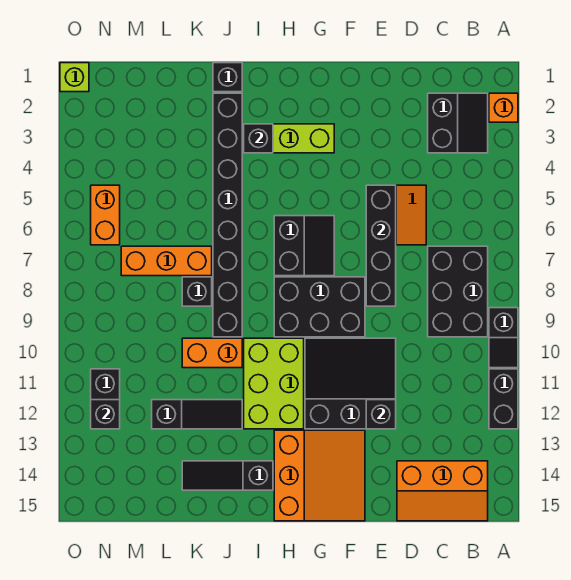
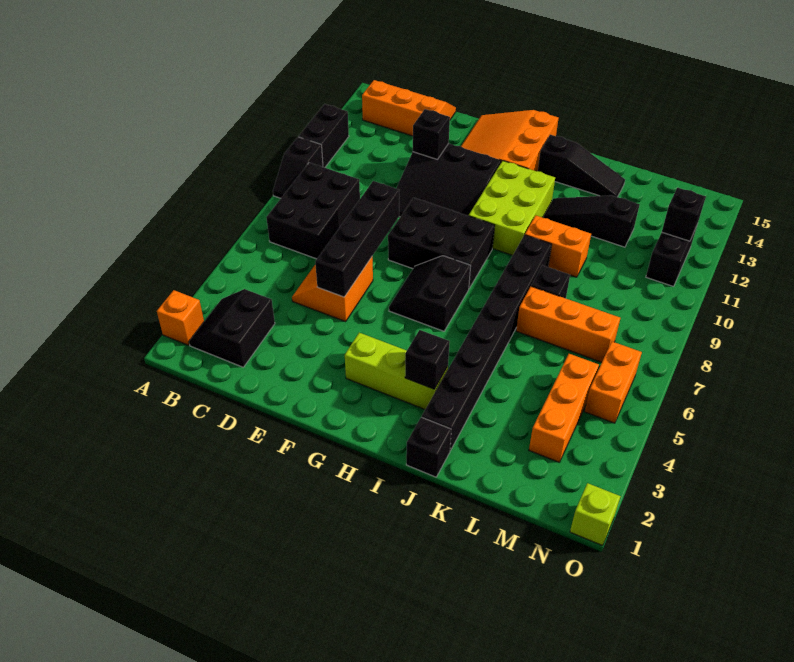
black slope A9:A10 level 1 top 9 -> black slope A9:A10 level 1 top 10
none -> orange brick M3:M5 level 1

